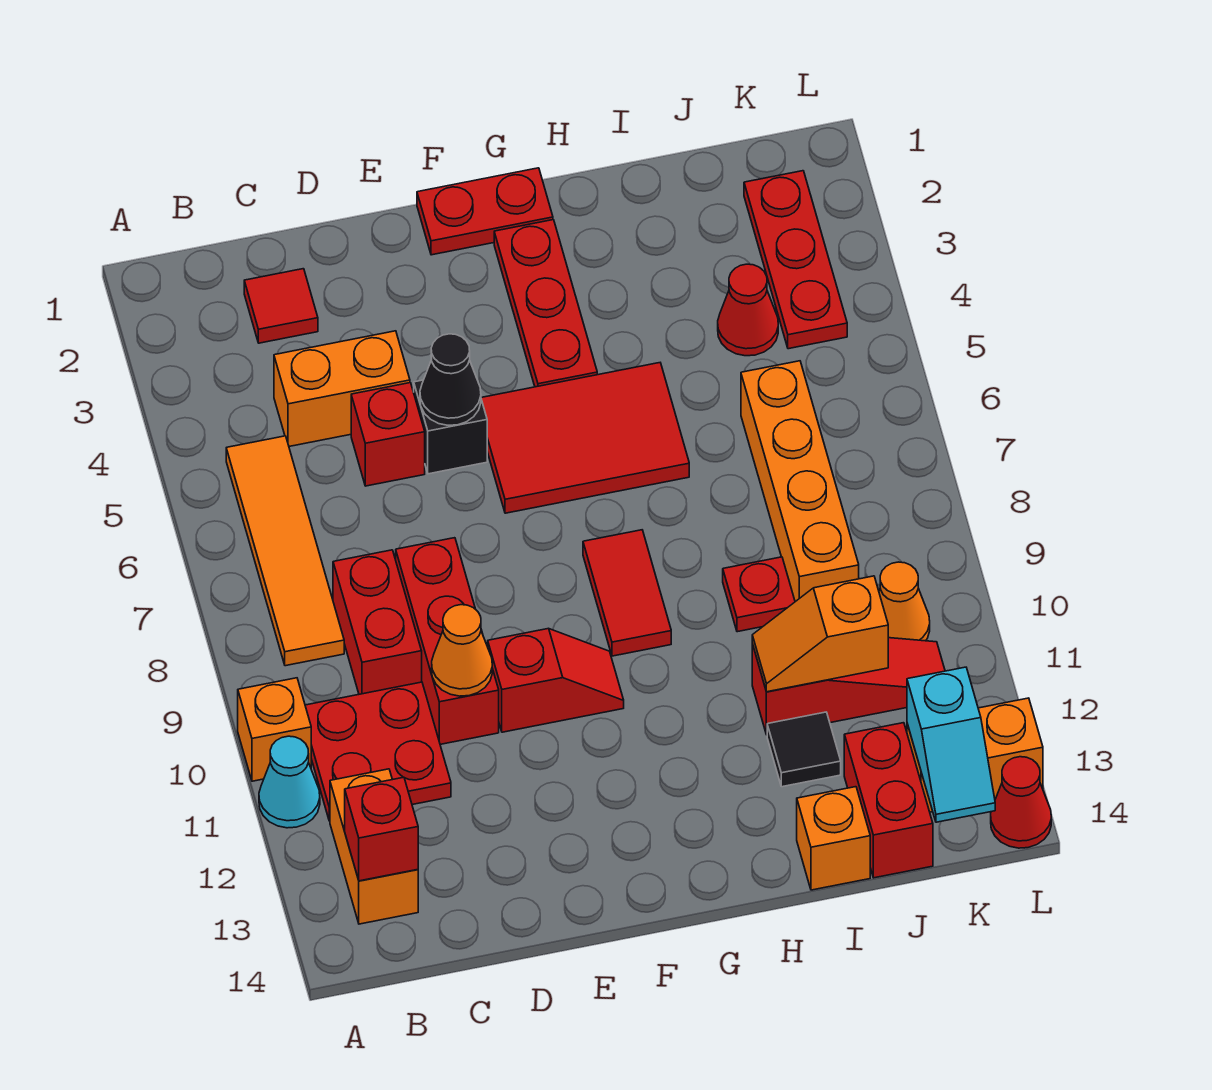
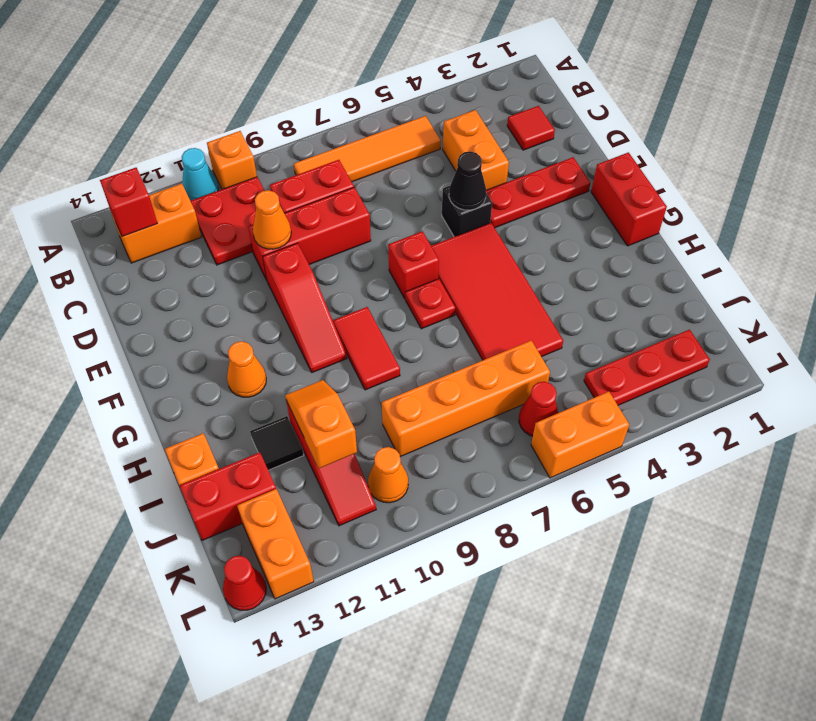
red brick D5 level 1 -> red brick F7 level 1
red slope E10:F10 level 1 top E -> red slope E10:G10 level 1 top E
red plate F1:G1 level 1 -> red brick F1:G1 level 1
red tile F5:H6 level 1 -> red tile F5:I6 level 1
red plate G2:G4 level 1 -> red plate E2:E4 level 1
red tile G8:G9 level 1 -> red tile G9:H9 level 1
none -> orange cone G12 level 1
red plate I9 level 1 -> red plate G7 level 1
red cone J4 level 1 -> red cone K6 level 1
cyan slope K13:K14 level 2 top 13 -> none
none -> orange brick L5:L6 level 1

